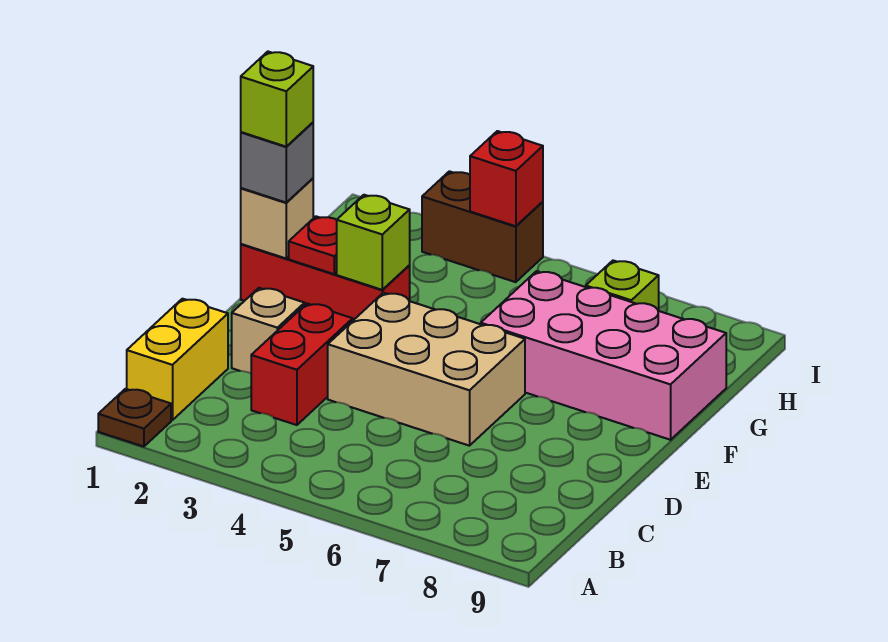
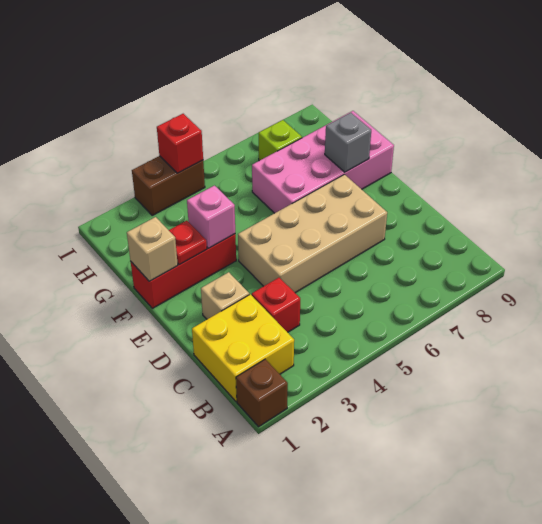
brown plate A1 level 1 -> brown brick A1 level 1
yellow brick B1:C1 level 1 -> yellow brick B1:C2 level 1
red brick C3:D3 level 1 -> red brick C3 level 1
tan brick D4:E6 level 1 -> tan brick D4:E7 level 1
grey brick F1 level 3 -> grey brick F8 level 2
lime brick F1 level 4 -> none
lime brick F3 level 2 -> pink brick F3 level 2

